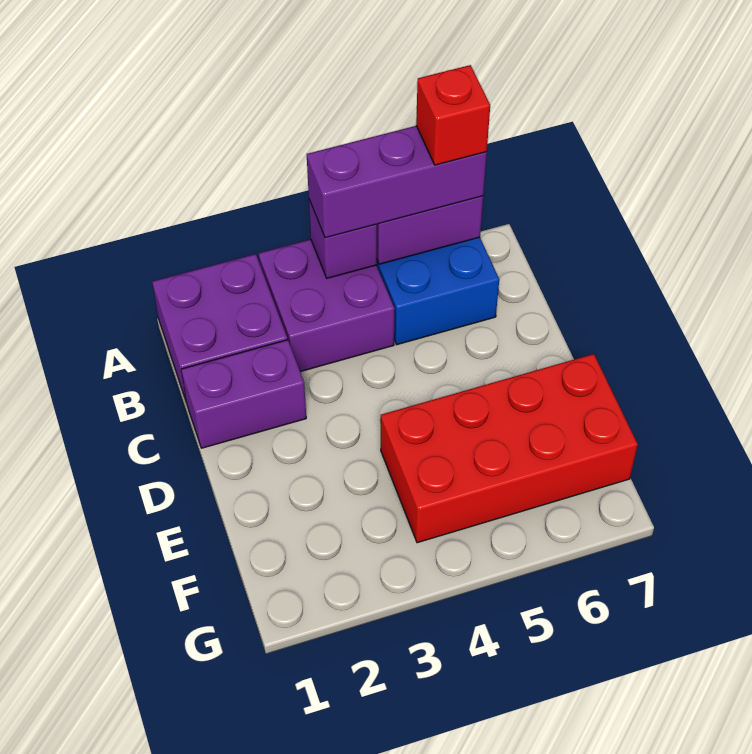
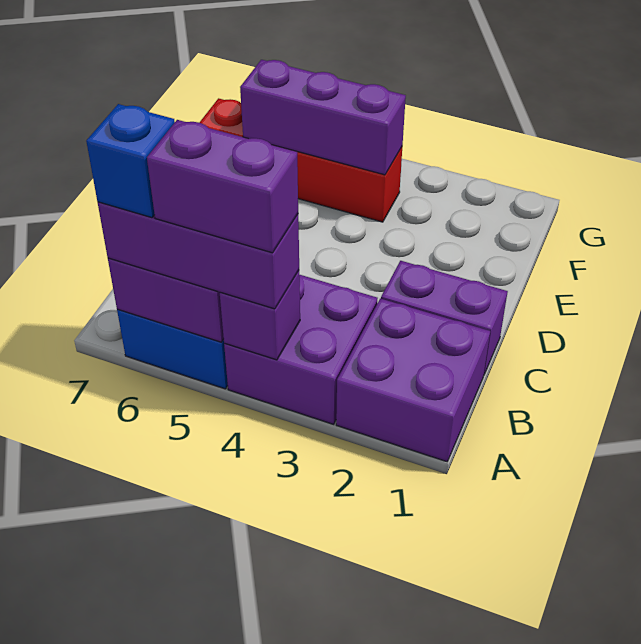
none -> purple brick A4:A5 level 4
red brick A6 level 4 -> blue brick A6 level 4
red brick E4:F7 level 1 -> red brick F4:F7 level 1
none -> purple brick F4:F6 level 2

